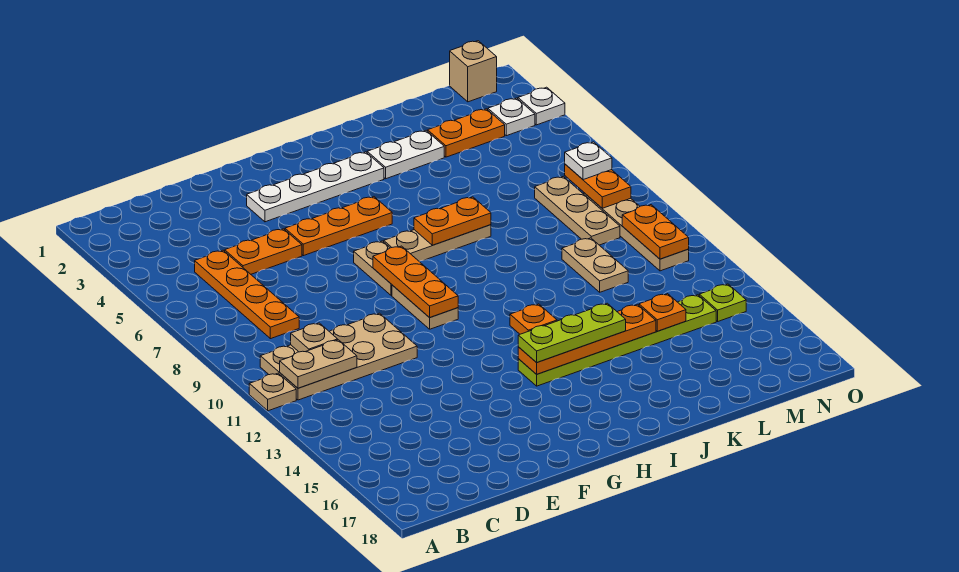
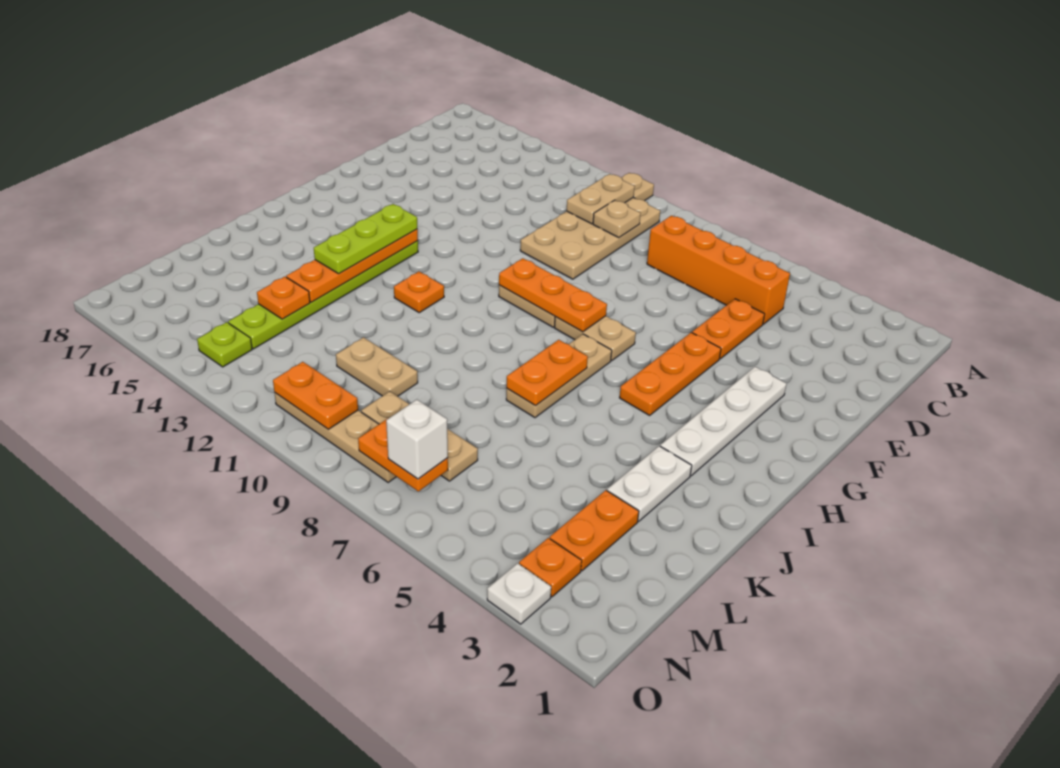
orange plate C5:C8 level 1 -> orange brick C5:C8 level 1
tan brick N1 level 1 -> none
white plate N3 level 1 -> orange plate N3 level 1
white plate N7 level 3 -> white brick N7 level 3

